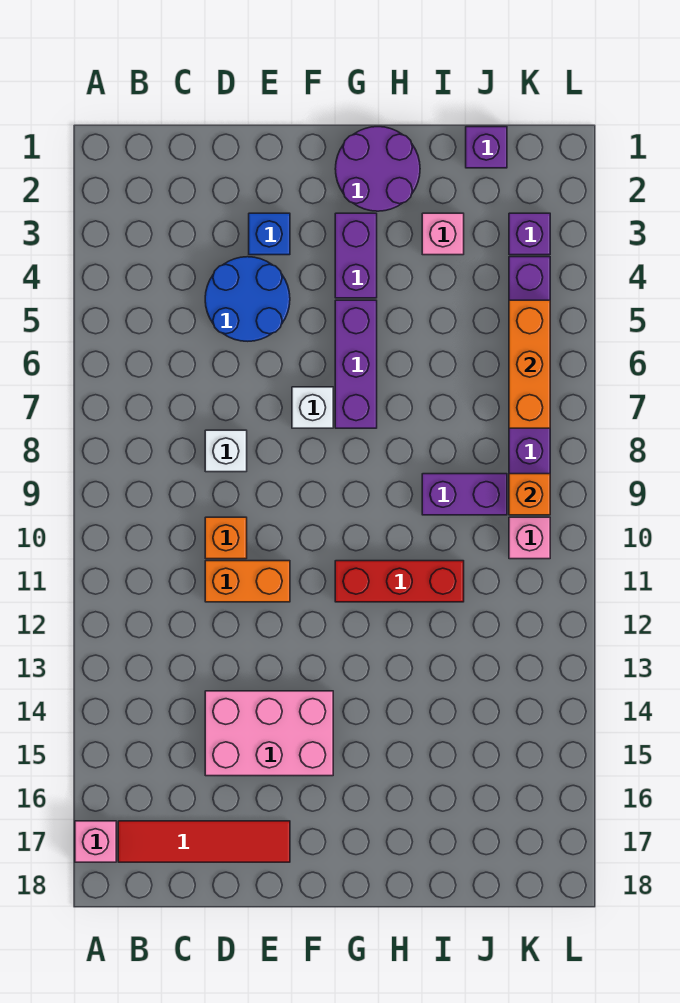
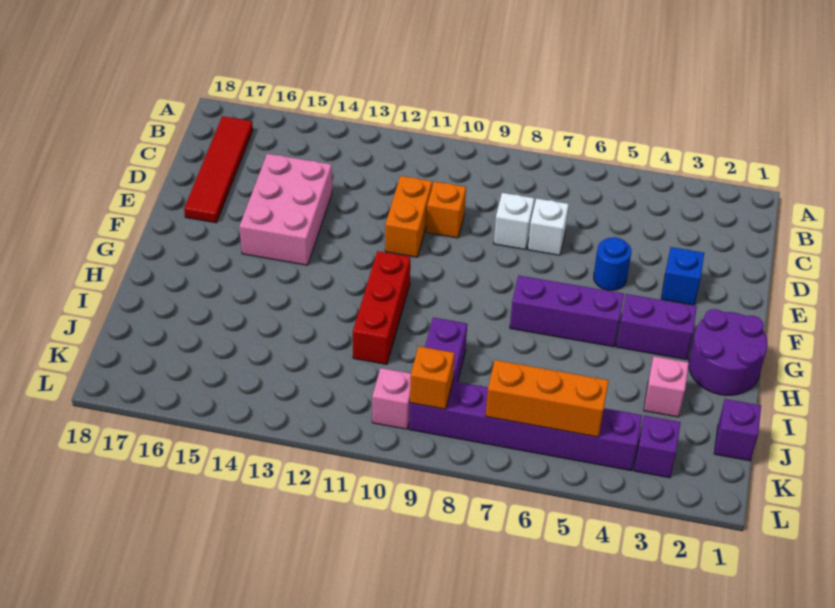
pink brick A17 level 1 -> none
blue round brick D4:E5 level 1 -> blue round brick E5 level 1
white brick F7 level 1 -> white brick D7 level 1

